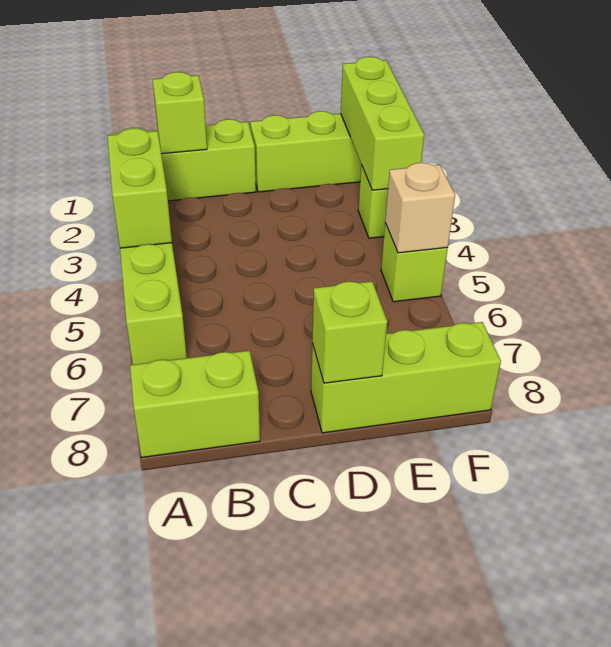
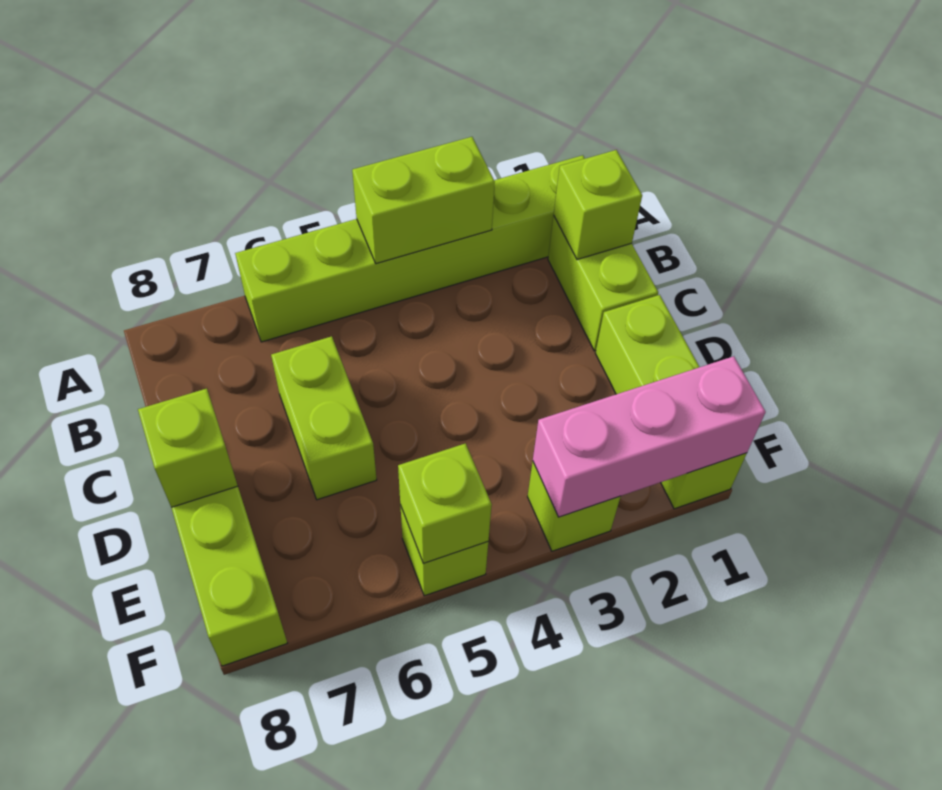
lime brick A8:B8 level 1 -> lime brick C6:D6 level 1
lime brick F1:F3 level 2 -> pink brick F1:F3 level 2
tan brick F5 level 2 -> lime brick F5 level 2

